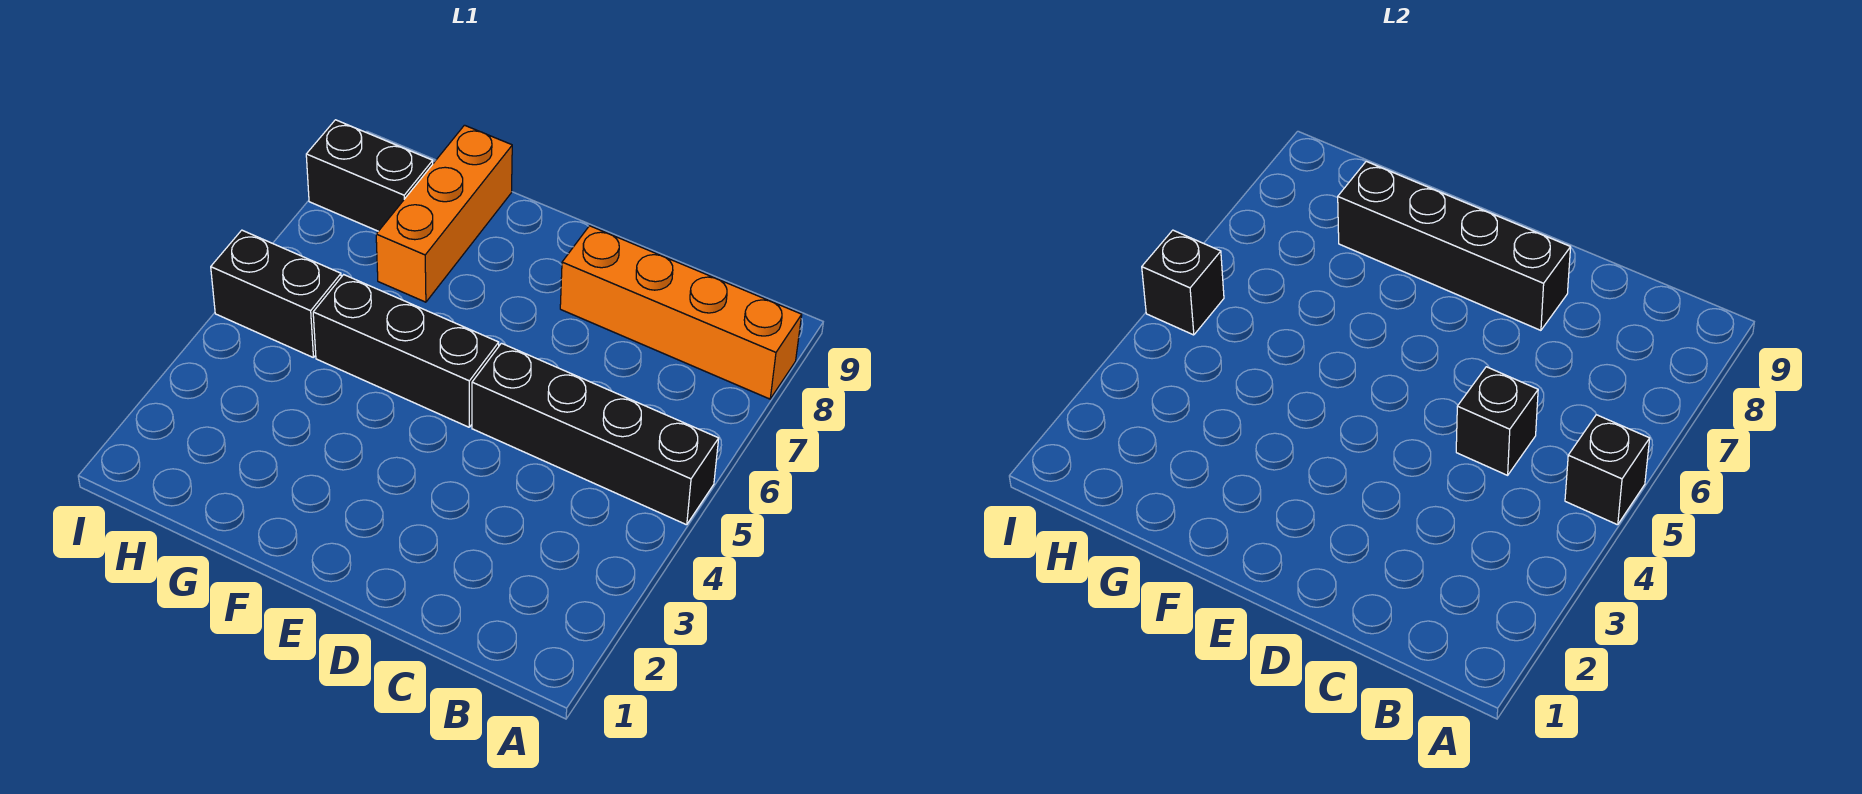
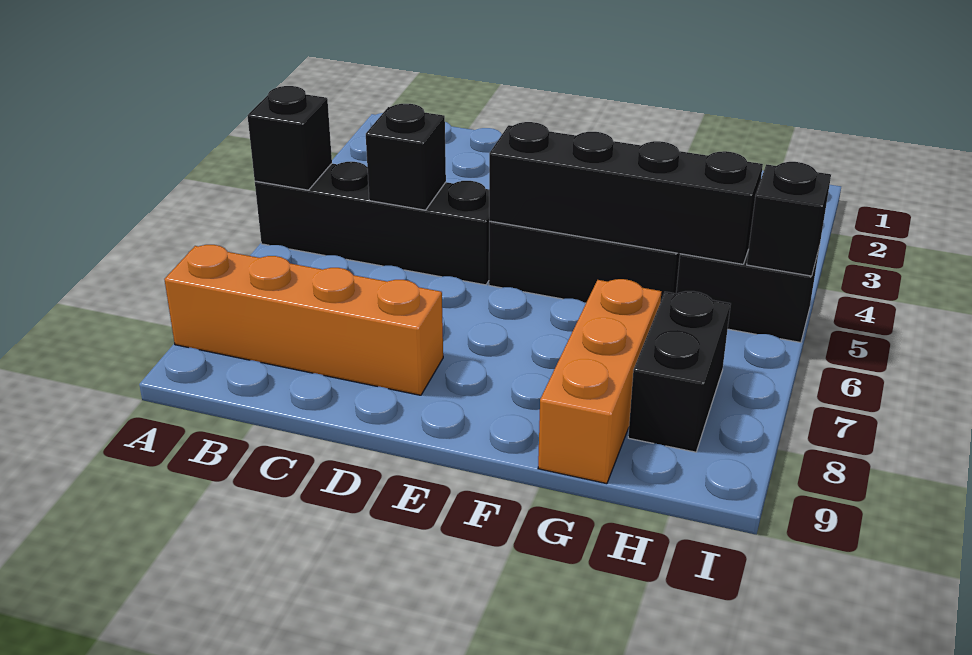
black brick D8:G8 level 2 -> black brick E5:H5 level 2
black brick H8:I8 level 1 -> black brick H7:H8 level 1

